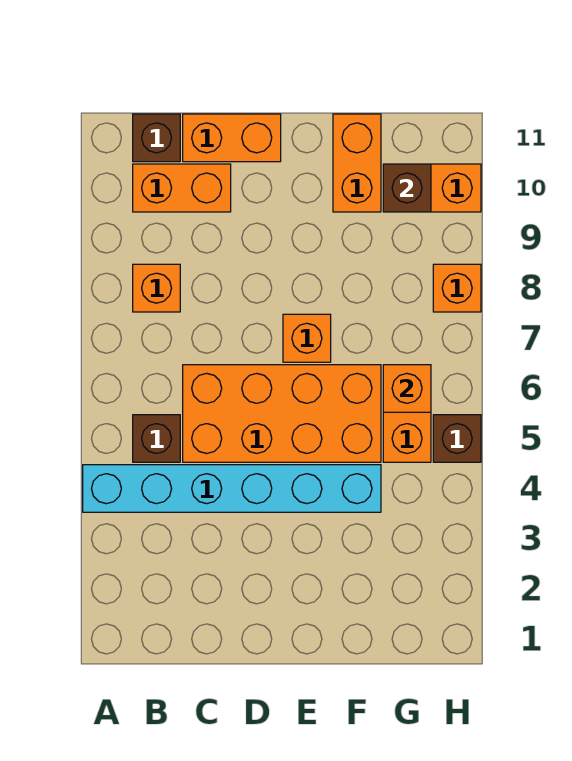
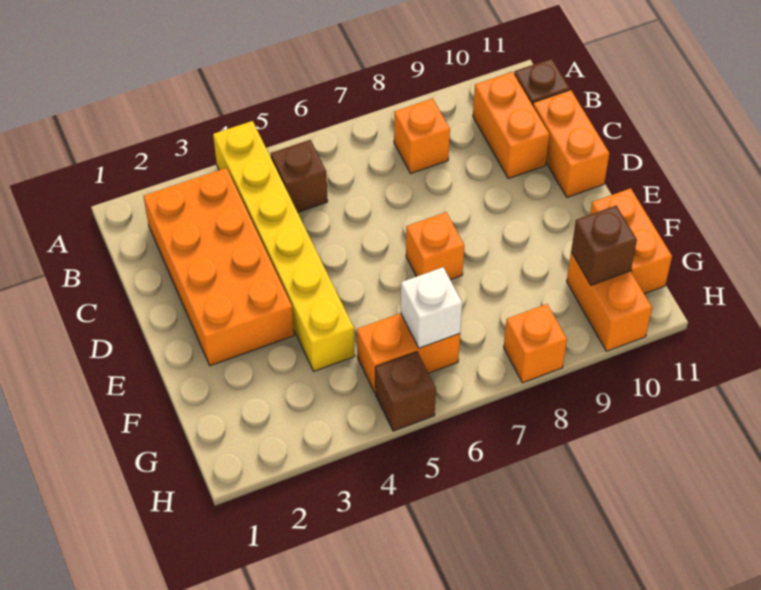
cyan brick A4:F4 level 1 -> yellow brick A4:F4 level 1
orange brick C5:F6 level 1 -> orange brick B2:E3 level 1
orange brick F10:F11 level 1 -> orange brick F11:G11 level 1
orange brick G6 level 2 -> white brick G6 level 2

